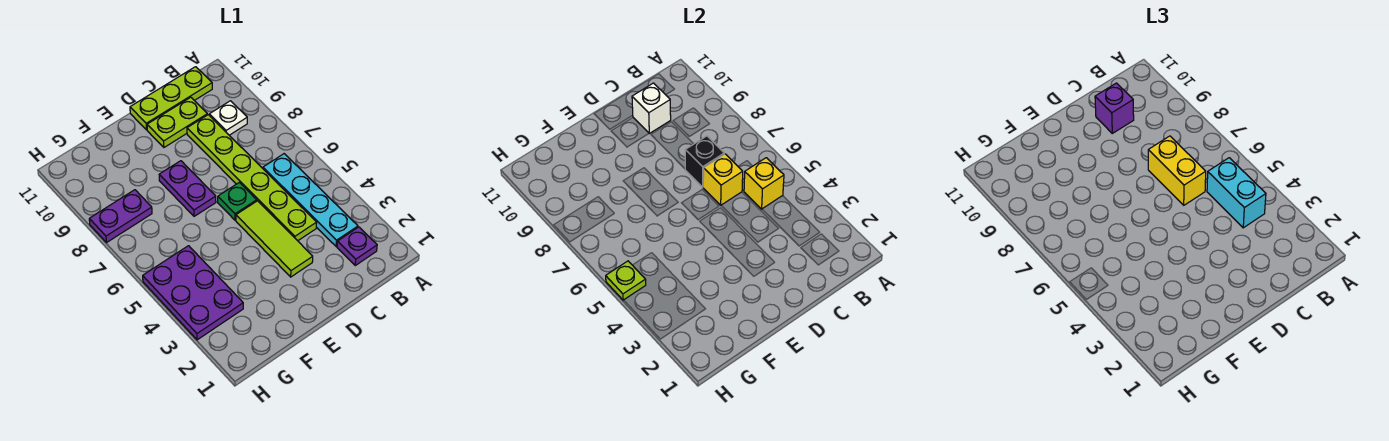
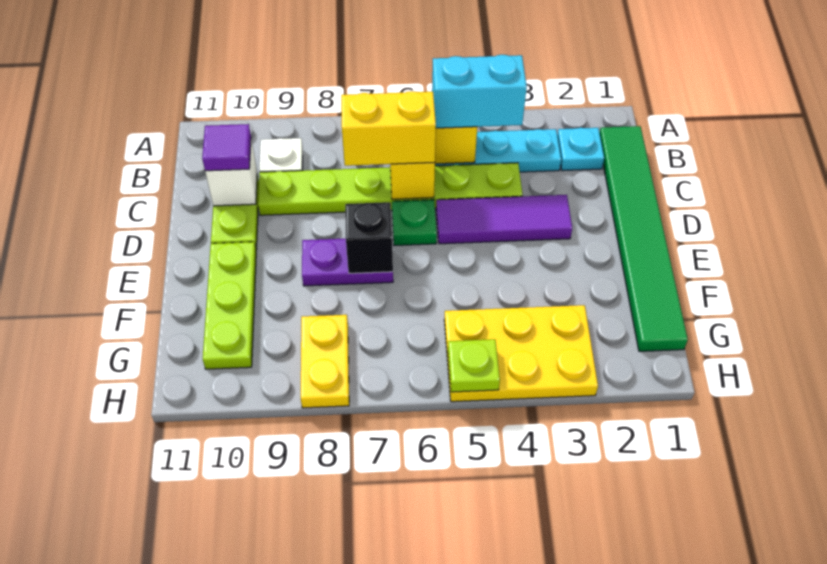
none -> green tile B1:G1 level 1
purple plate B2 level 1 -> cyan plate B2 level 1
lime plate B11:D11 level 1 -> lime plate E10:G10 level 1
black brick C7 level 2 -> black brick E7 level 2
purple brick C10 level 3 -> purple tile C10 level 3
lime tile D3:D5 level 1 -> purple tile D3:D5 level 1
purple plate G3:H5 level 1 -> yellow plate G3:H5 level 1
purple plate G8:H8 level 1 -> yellow plate G8:H8 level 1

